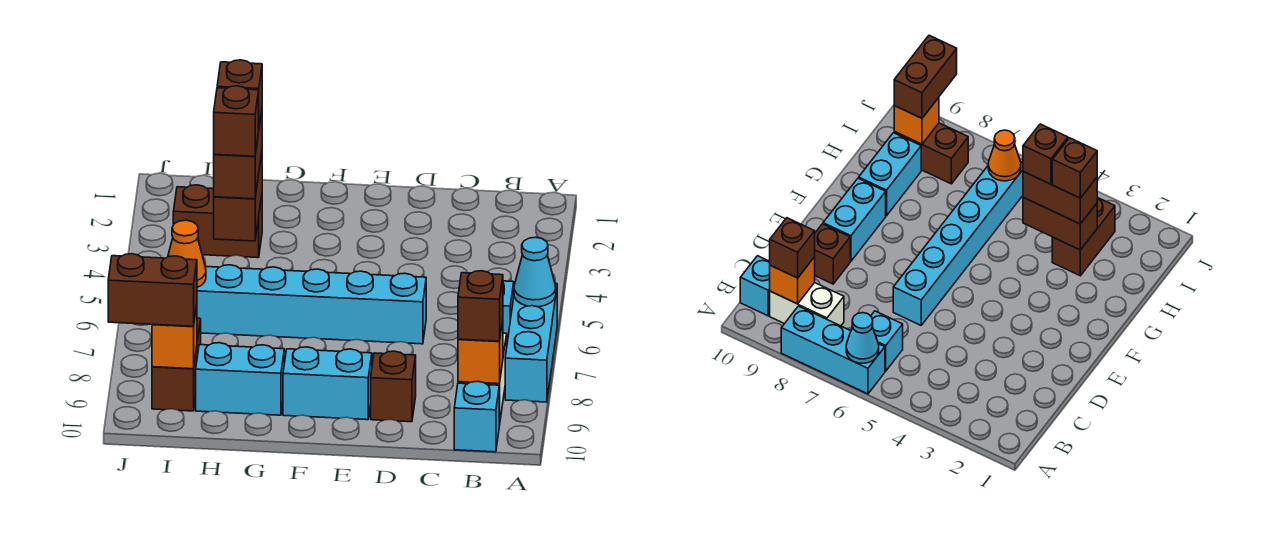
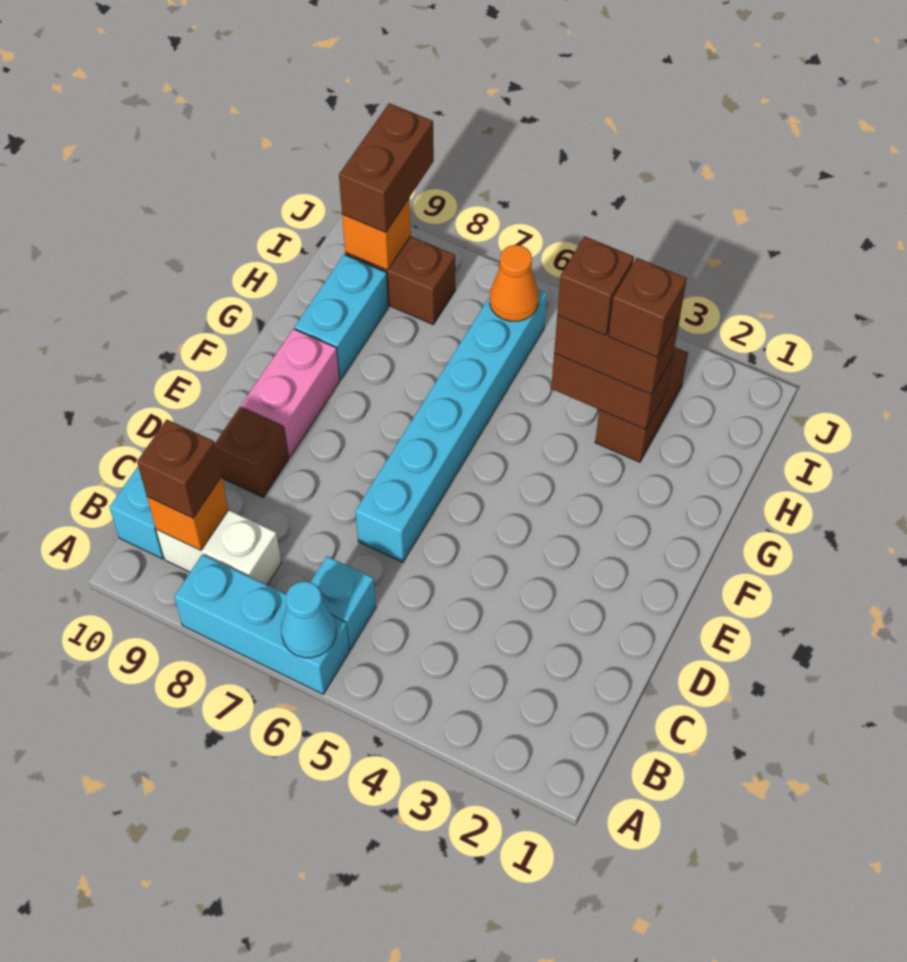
cyan brick E9:F9 level 1 -> pink brick E9:F9 level 1

